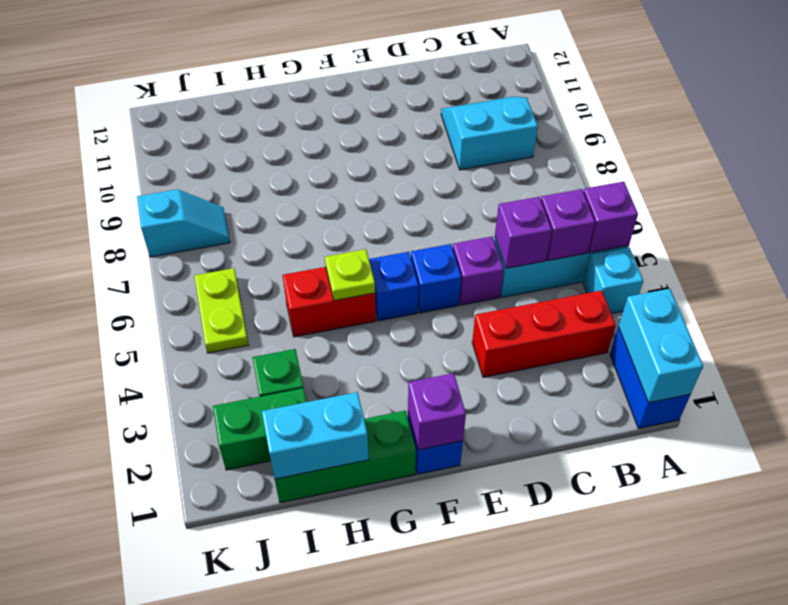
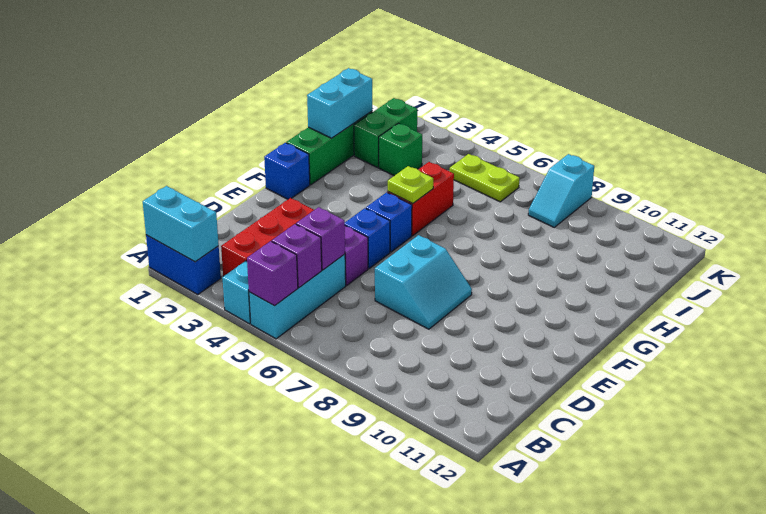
cyan slope B9:C10 level 1 top 9 -> cyan slope D7:E8 level 1 top 7
purple brick F1 level 2 -> none

